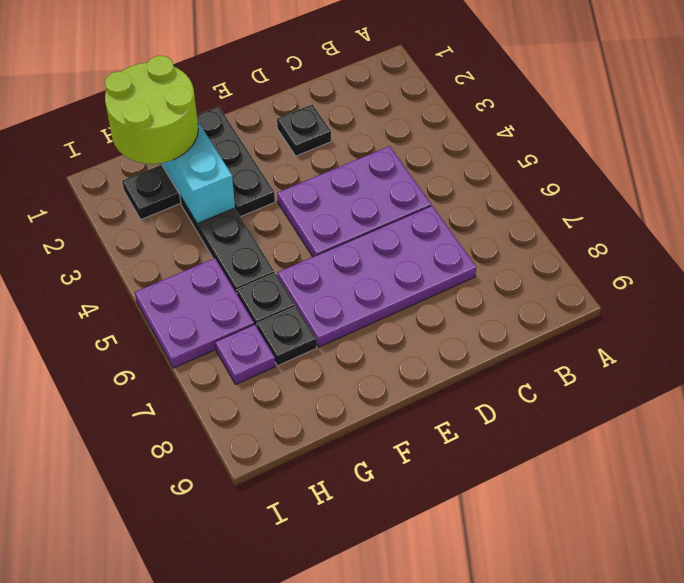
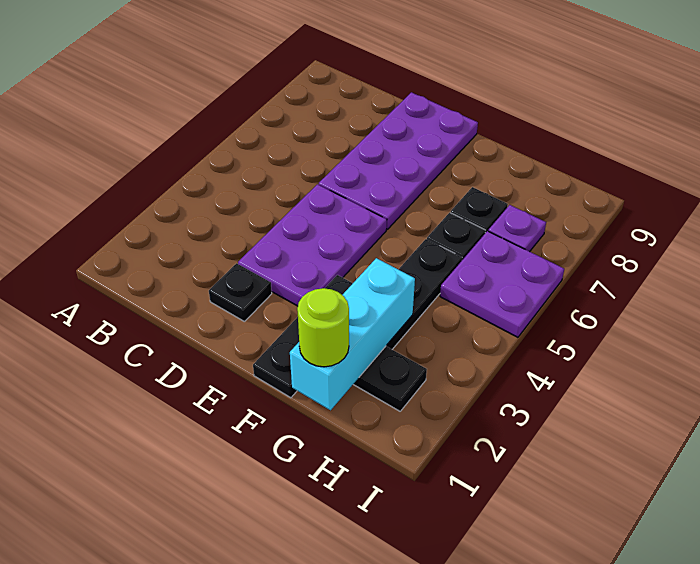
purple plate C4:E5 level 1 -> purple plate D3:E5 level 1
purple plate C6:F7 level 1 -> purple plate D6:E9 level 1
lime round brick G1:H2 level 3 -> lime round brick G1 level 3

